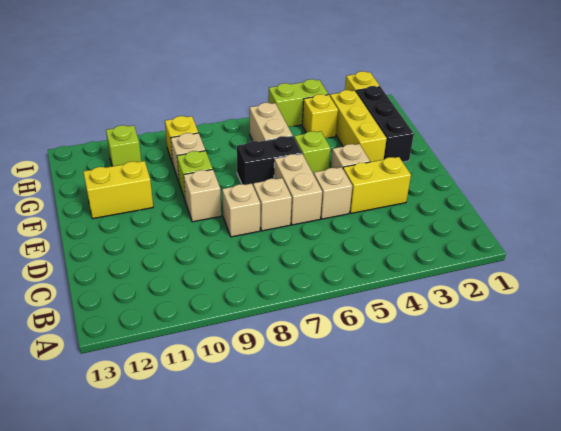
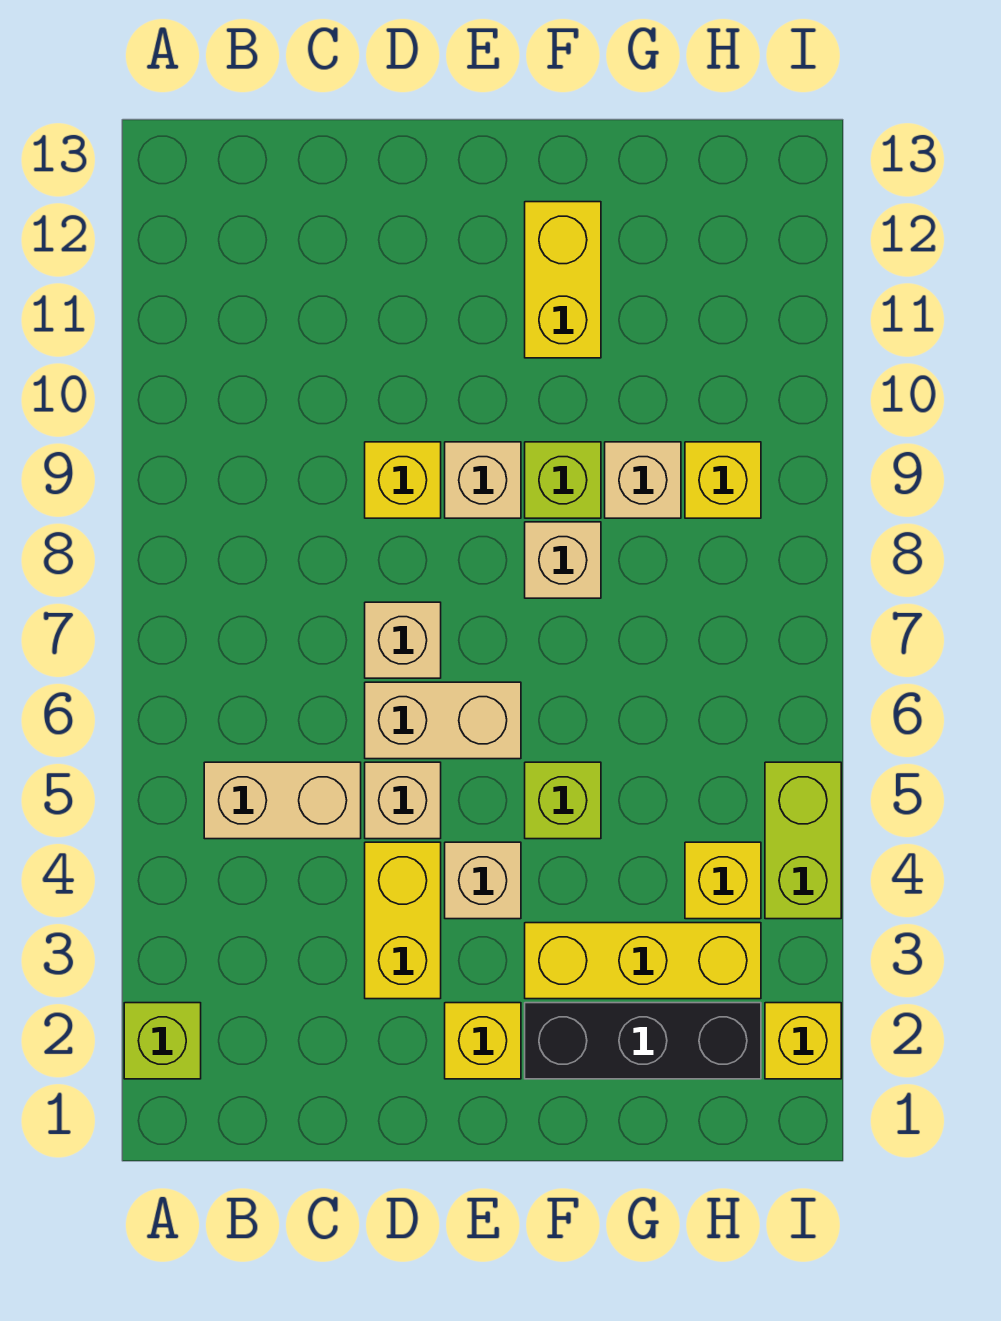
tan brick D8 level 1 -> tan brick F8 level 1
none -> yellow brick D9 level 1
none -> yellow brick E2 level 1
black brick F6:F7 level 1 -> none
tan brick G6:H6 level 1 -> tan brick B5:C5 level 1
lime brick H11 level 1 -> lime brick A2 level 1

